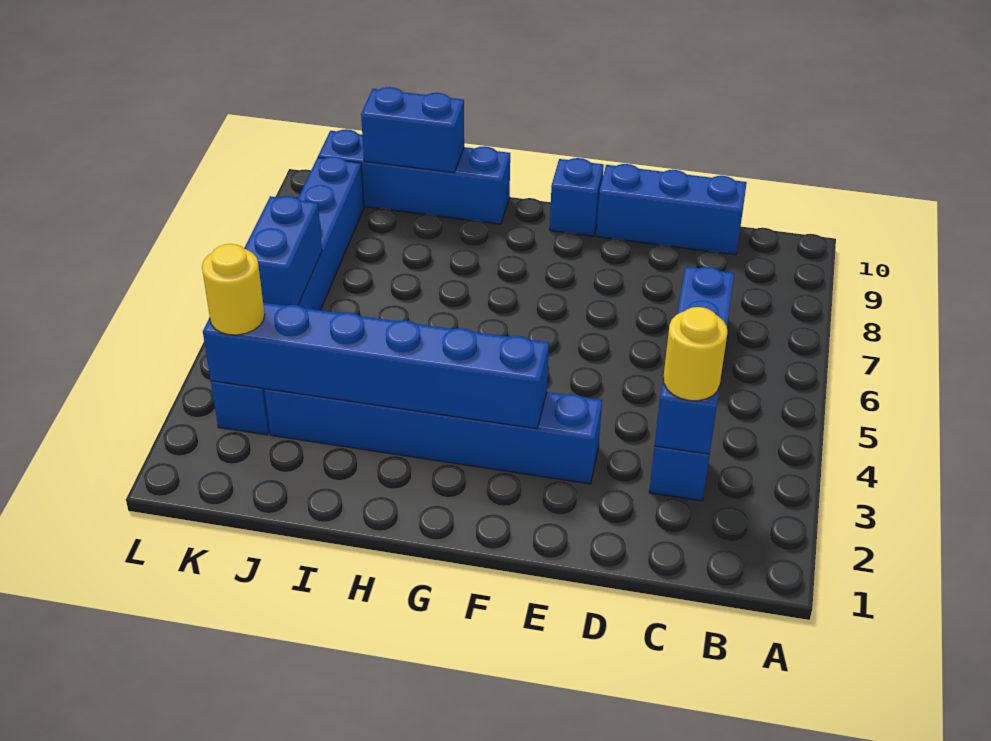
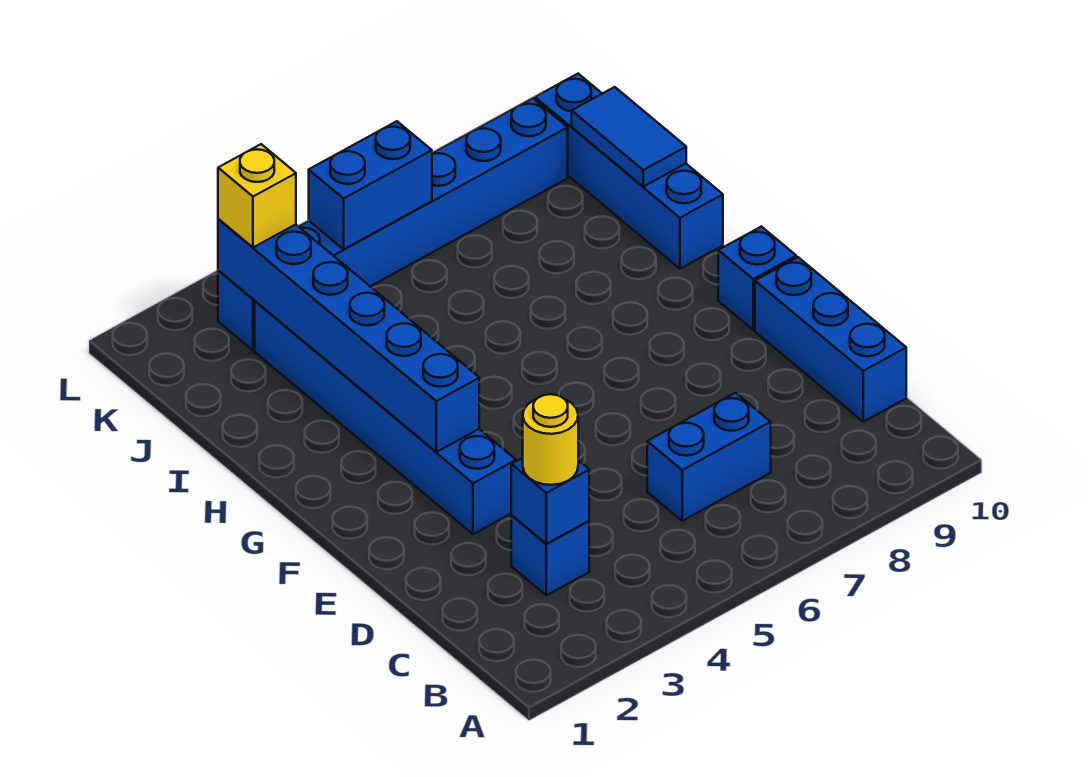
blue brick I10:J10 level 2 -> blue tile I10:J10 level 2
yellow round brick K3 level 3 -> yellow brick K3 level 3

